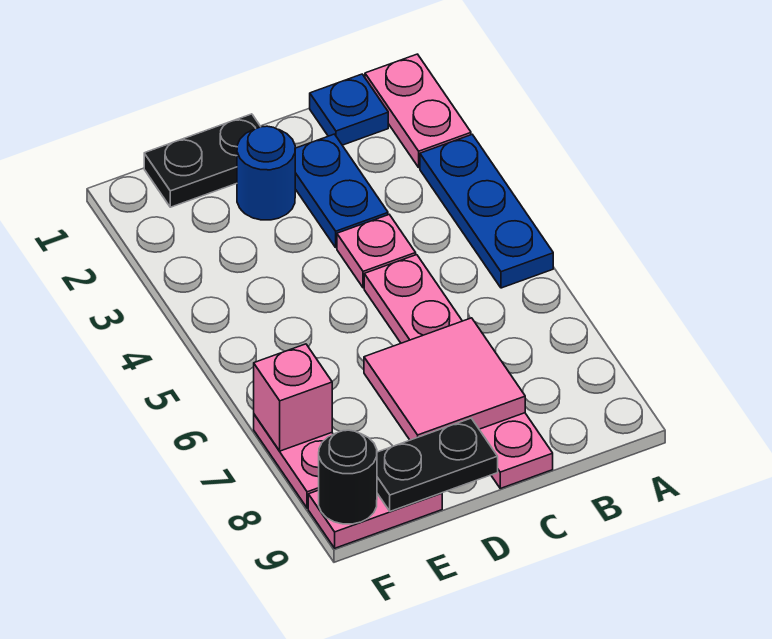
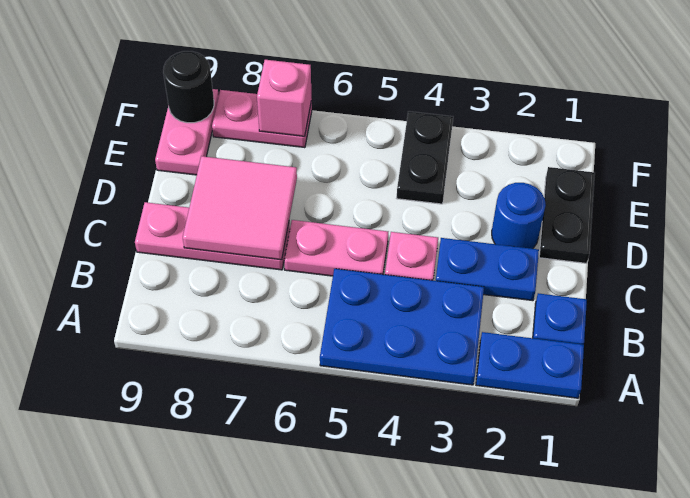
pink plate A1:A2 level 1 -> blue plate A1:A2 level 1
blue plate A3:A5 level 1 -> blue plate A3:B5 level 1
black plate D9:E9 level 2 -> black plate E4:F4 level 1

